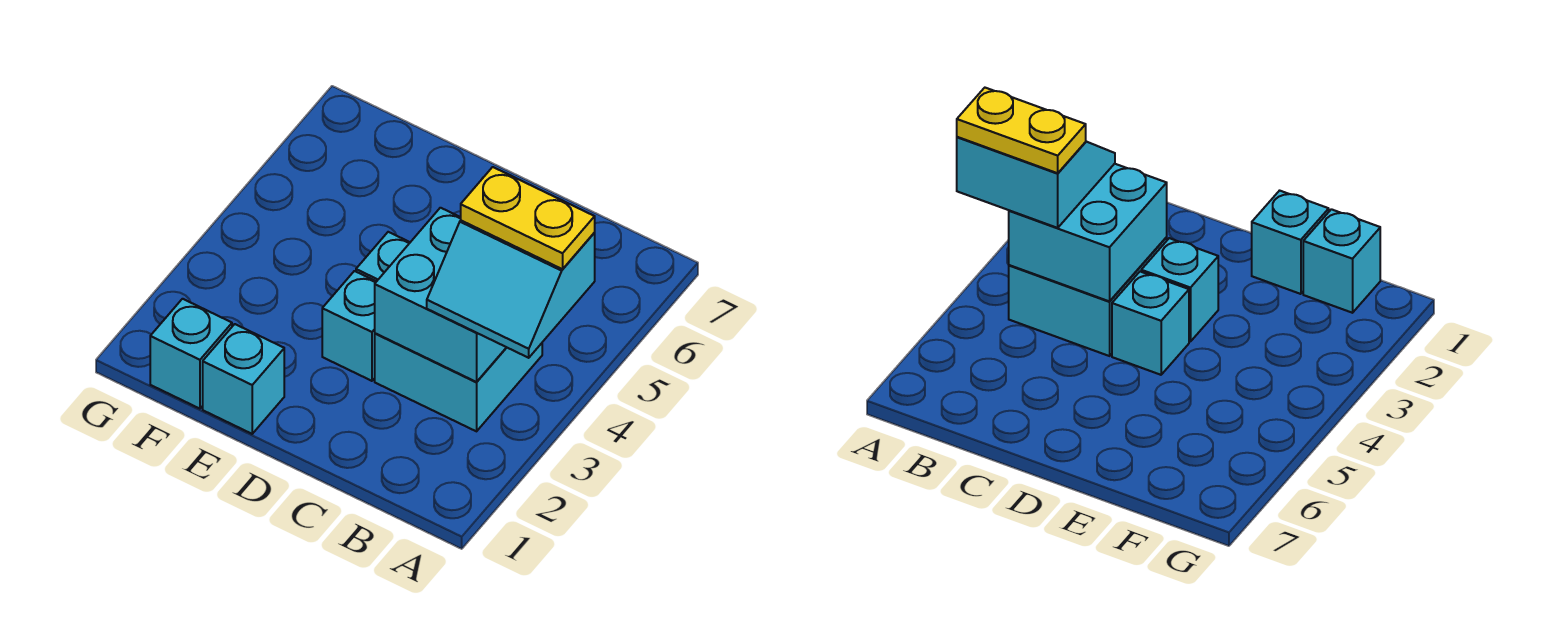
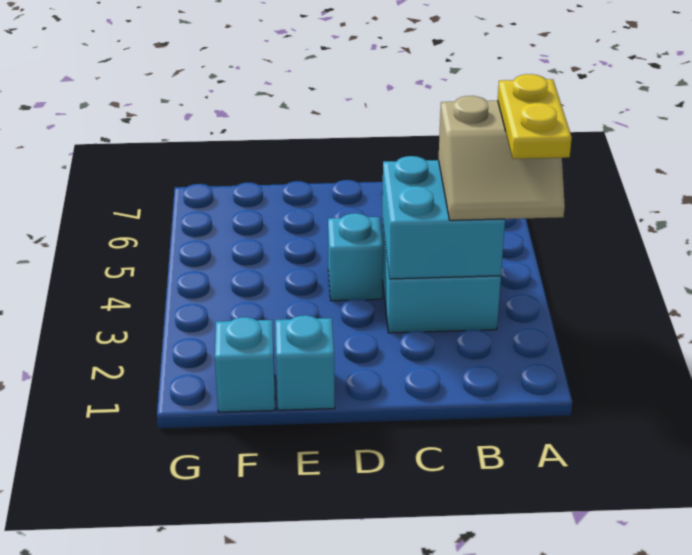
cyan slope A3:B4 level 3 top 4 -> tan slope A3:B4 level 3 top 4
yellow plate A4:B4 level 4 -> yellow plate A3:A4 level 4
cyan brick D3 level 1 -> none

